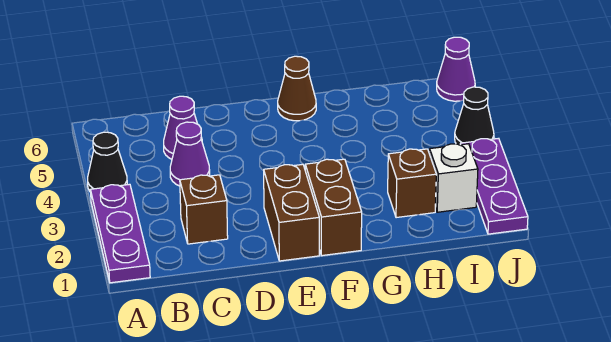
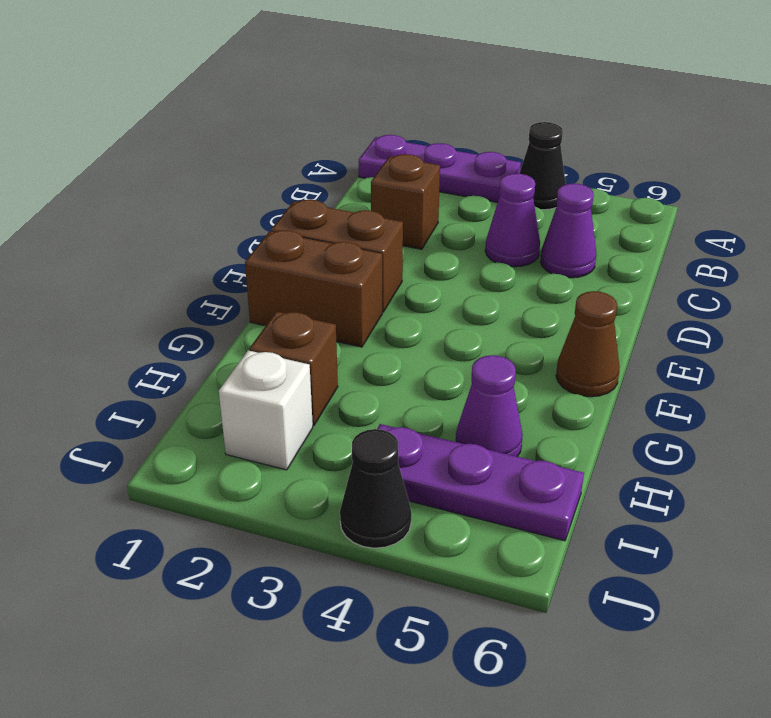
purple plate J1:J3 level 1 -> purple plate I4:I6 level 1
purple cone J6 level 1 -> purple cone H5 level 1

